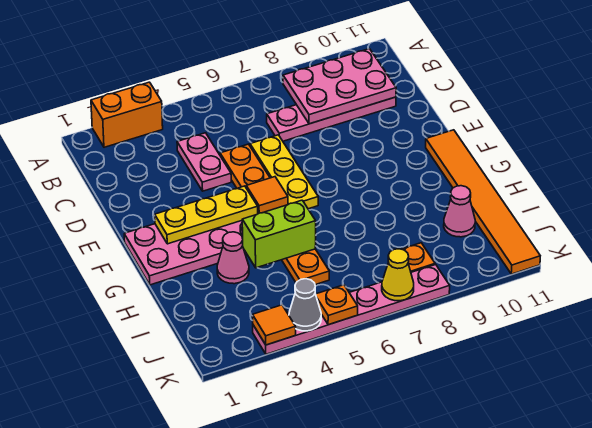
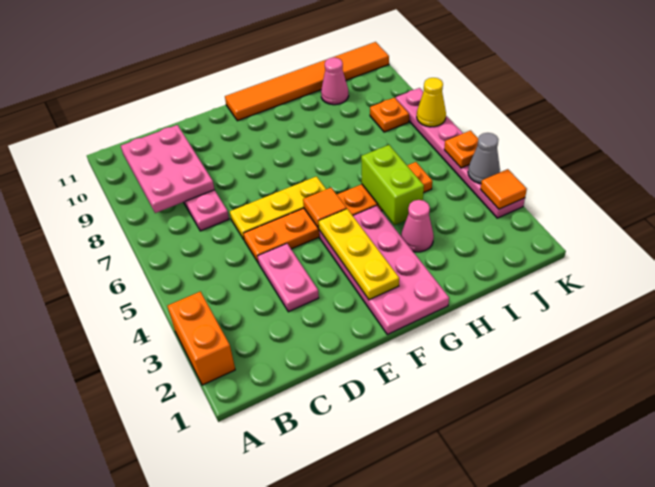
pink plate C4:D4 level 1 -> pink plate D3:D4 level 1

